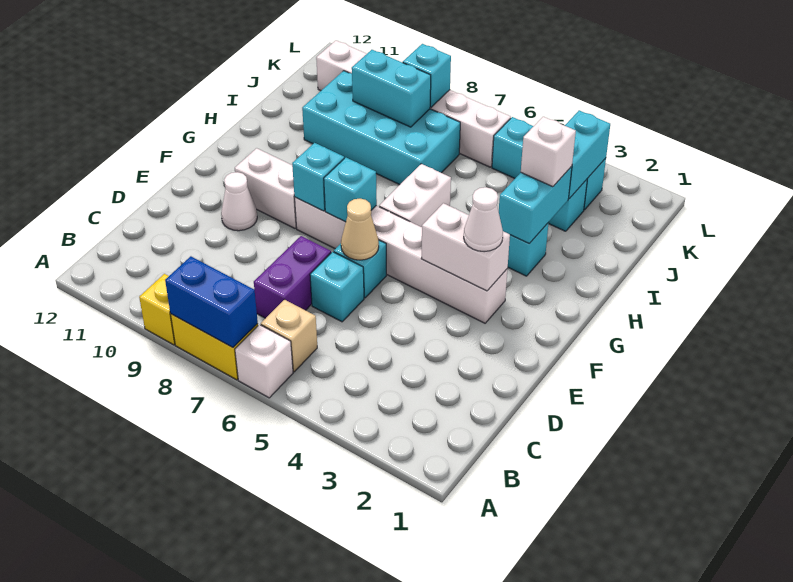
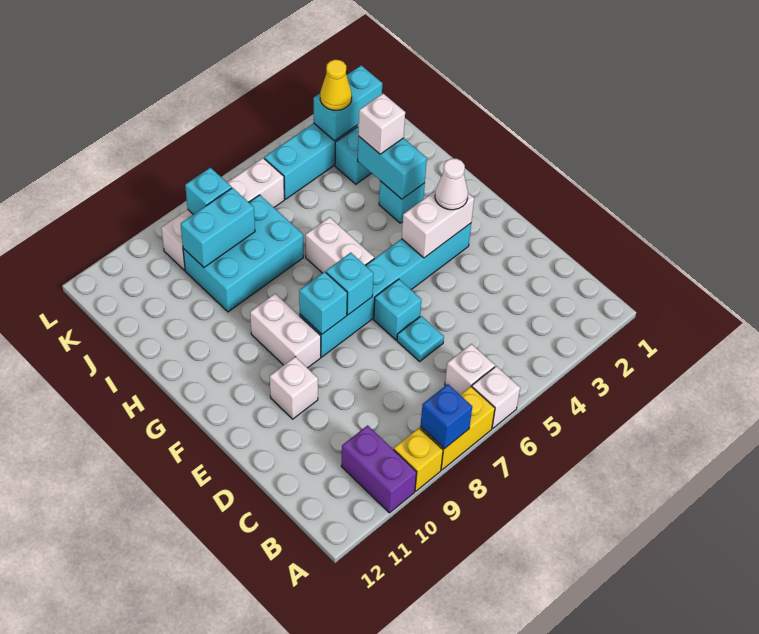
blue brick A7:A8 level 2 -> blue brick A8 level 2
tan brick B6 level 1 -> white brick B6 level 1
purple brick C7:D7 level 1 -> purple brick A10:B10 level 1
cyan brick D6 level 1 -> cyan plate D6 level 1
tan cone E6 level 2 -> none
white cone E10 level 1 -> white brick E10 level 1
white brick F3:F8 level 1 -> cyan brick F3:F8 level 1
white brick F9:F10 level 1 -> white brick F9:G9 level 1
cyan brick I7:J10 level 1 -> cyan brick I7:J9 level 1
cyan brick J3:K3 level 2 -> cyan brick K2:K3 level 2
none -> yellow cone K3 level 3
white brick K6:K11 level 1 -> white brick K6:K9 level 1

